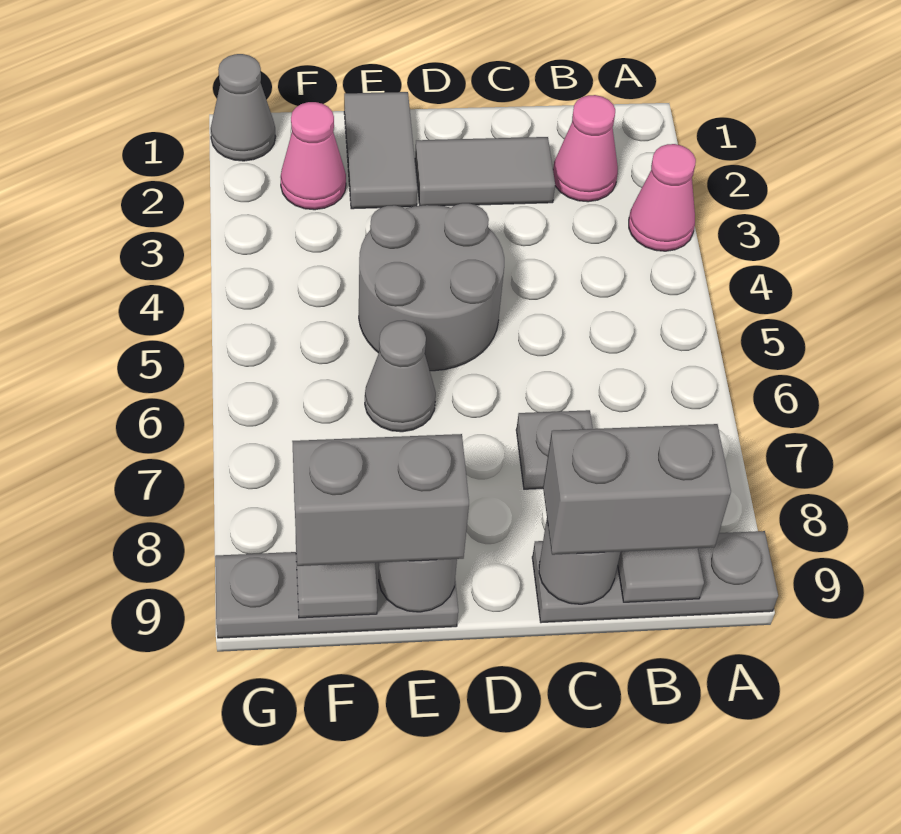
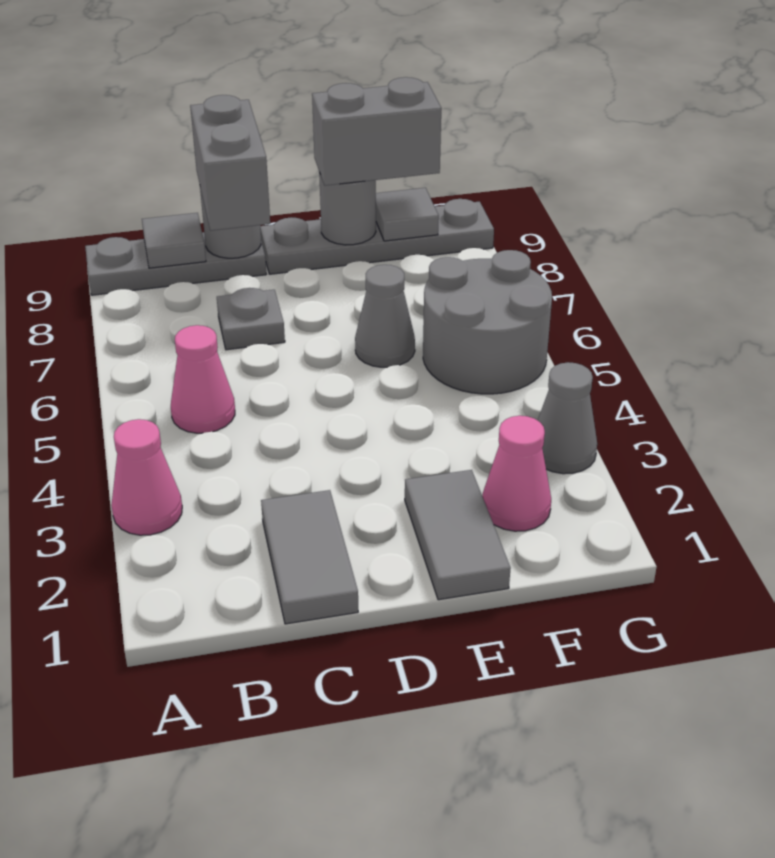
pink cone B2 level 1 -> pink cone B5 level 1
grey brick B9:C9 level 3 -> grey brick C8:C9 level 3
grey tile C2:D2 level 1 -> grey tile C1:C2 level 1
grey round brick D4:E5 level 1 -> grey round brick F5:G6 level 1
grey plate E9:G9 level 1 -> grey plate D9:G9 level 1
grey cone G1 level 1 -> grey cone G3 level 1

